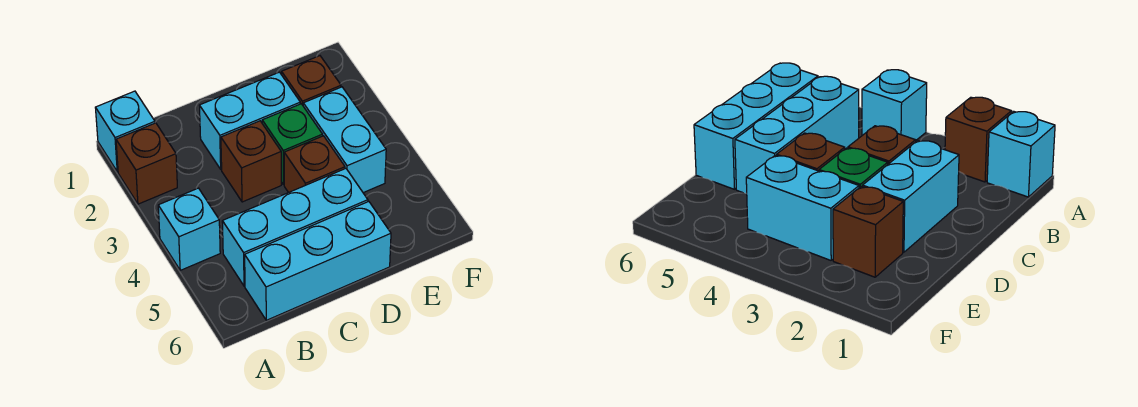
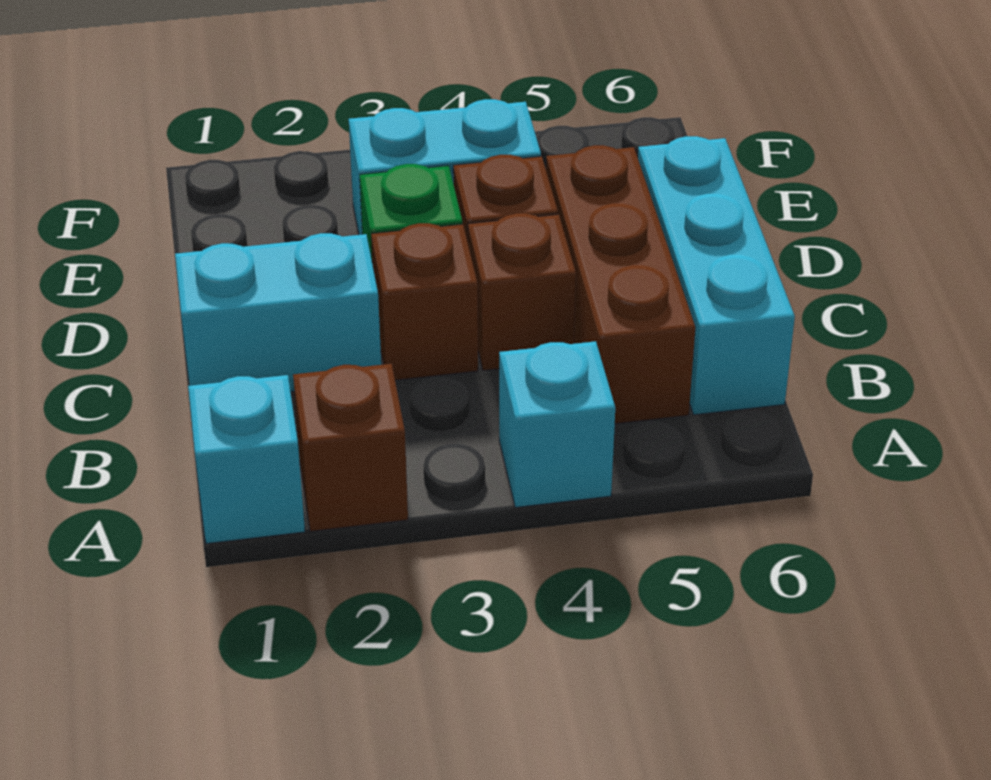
cyan brick B5:D5 level 1 -> brown brick B5:D5 level 1
cyan brick C2:D2 level 1 -> cyan brick C1:C2 level 1
brown brick E2 level 1 -> brown brick C4 level 1

